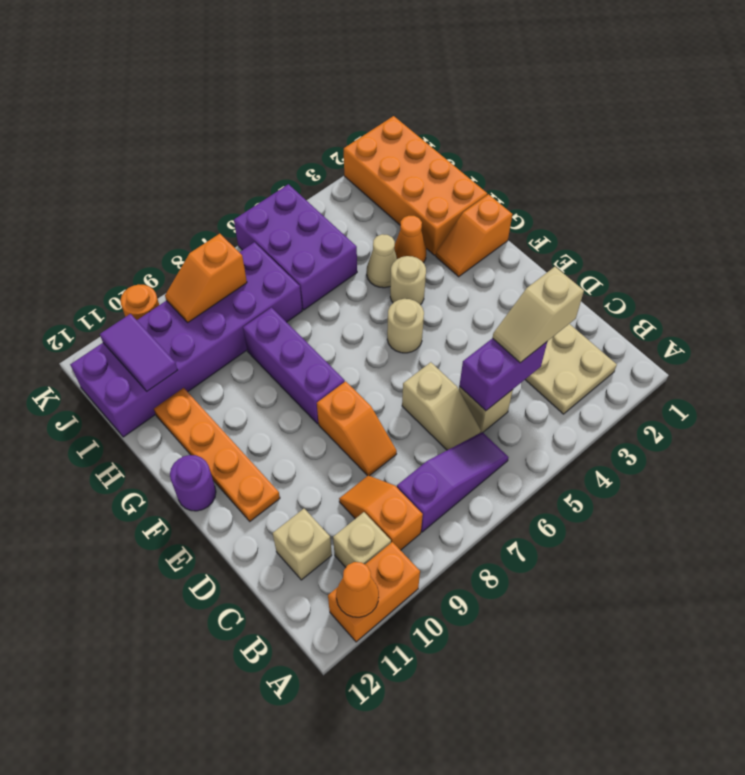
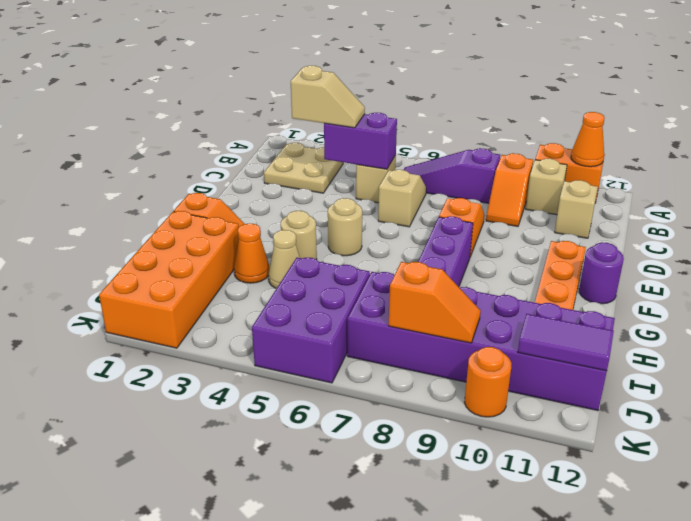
purple tile I11:J11 level 2 -> purple tile J11:J12 level 2

